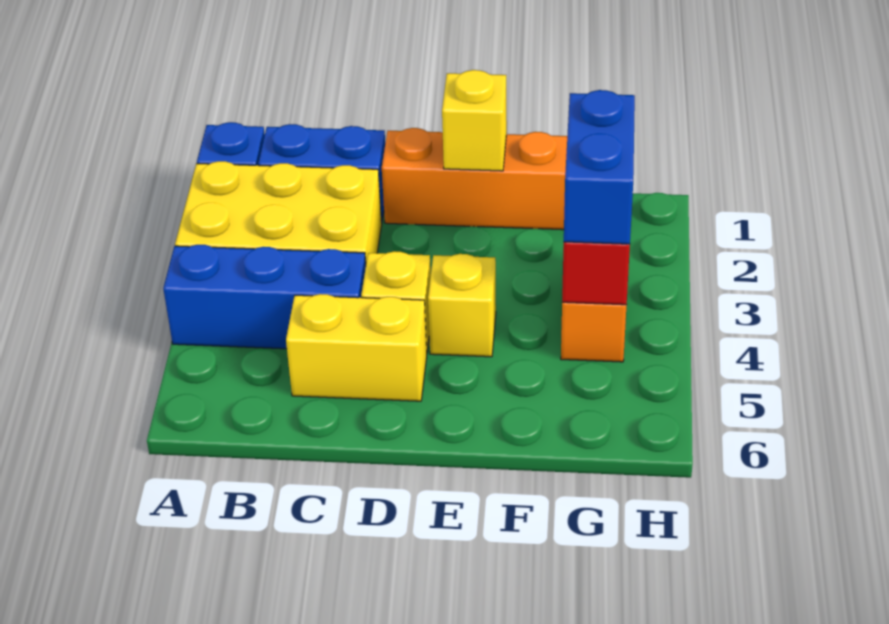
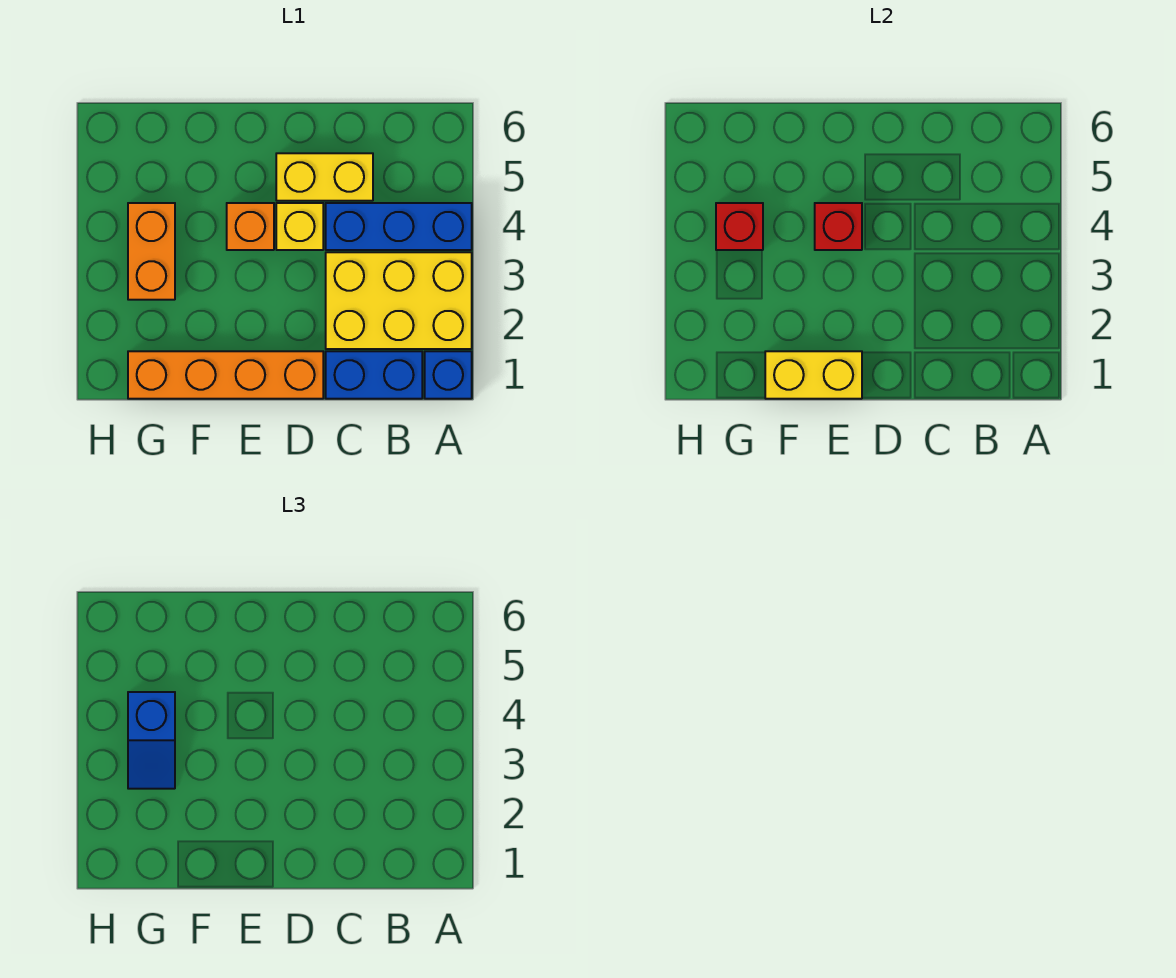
yellow brick E1 level 2 -> yellow brick E1:F1 level 2
yellow brick E4 level 1 -> orange brick E4 level 1
none -> red brick E4 level 2
blue brick G3:G4 level 3 -> blue slope G3:G4 level 3 top 4

